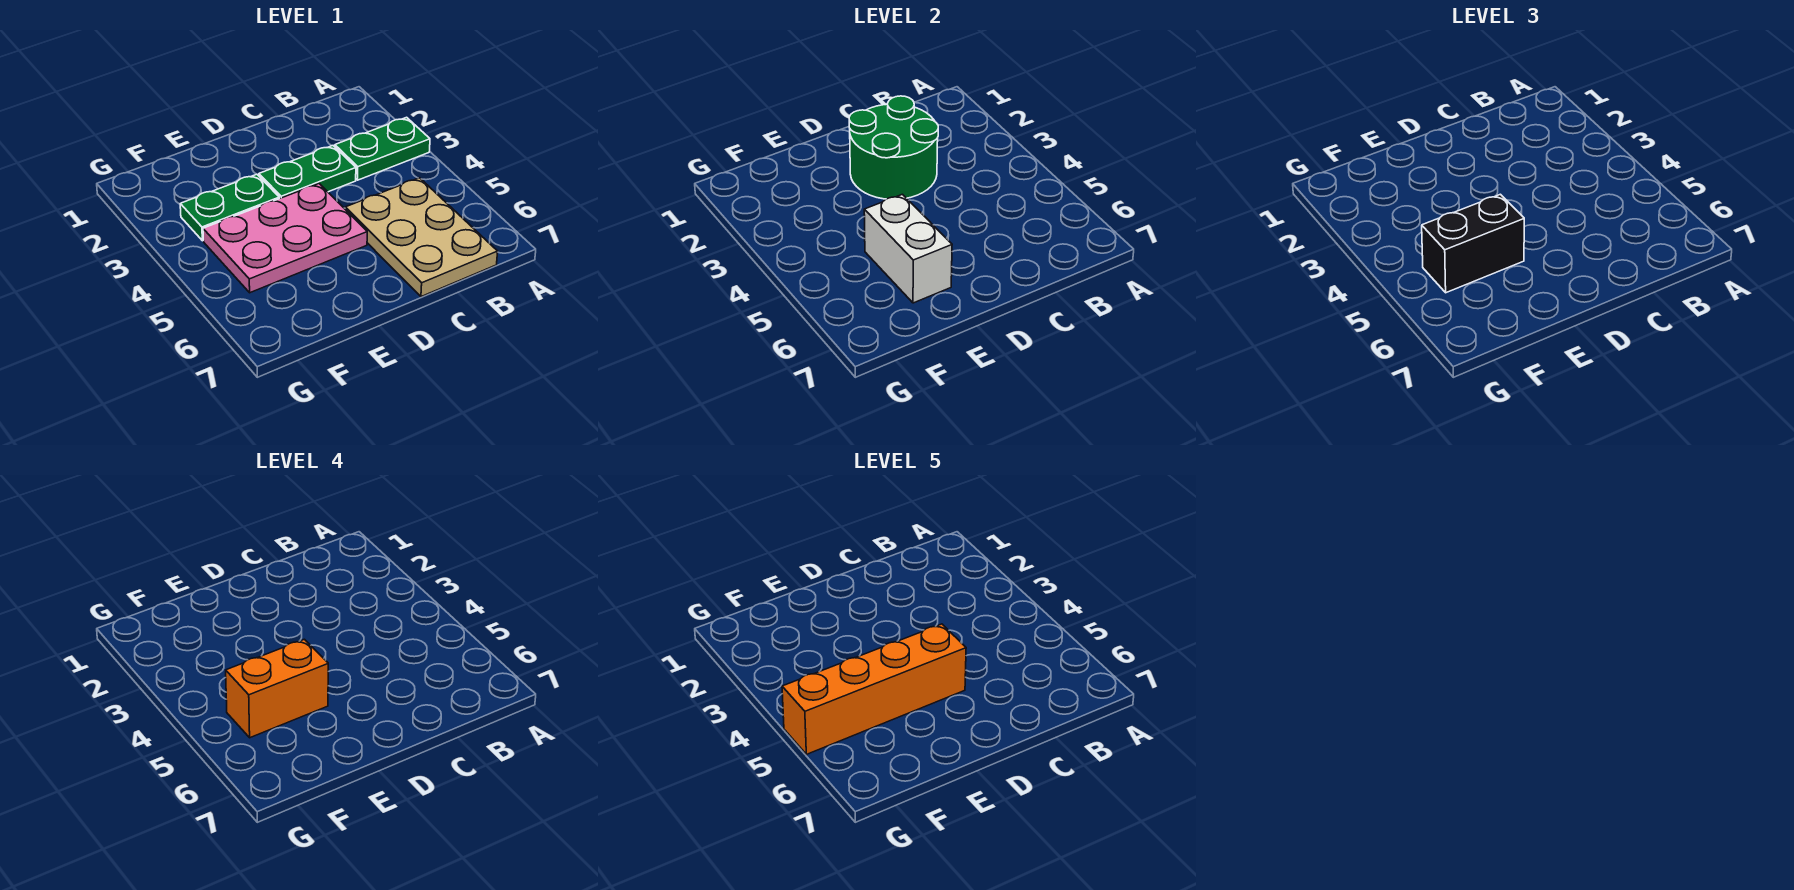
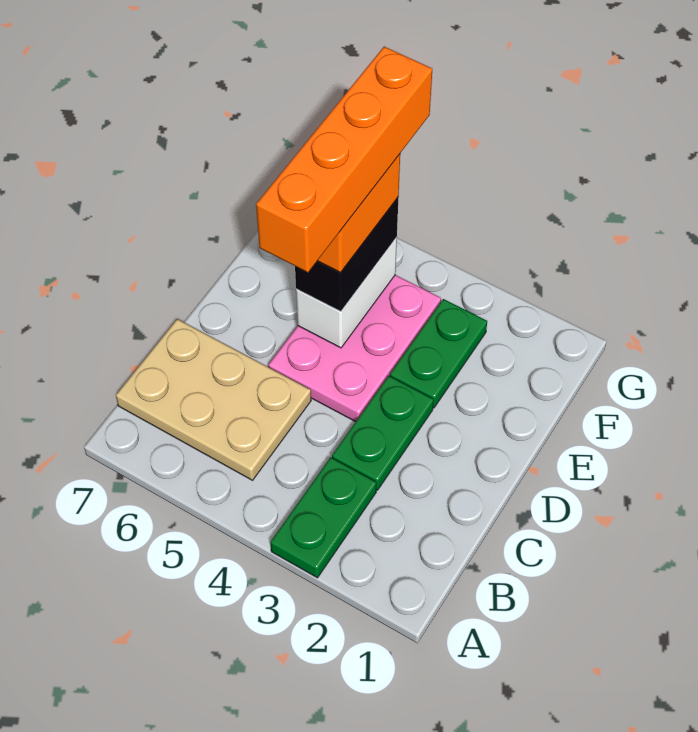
green round brick C2:D3 level 2 -> none
white brick E5:E6 level 2 -> white brick E5:F5 level 2

